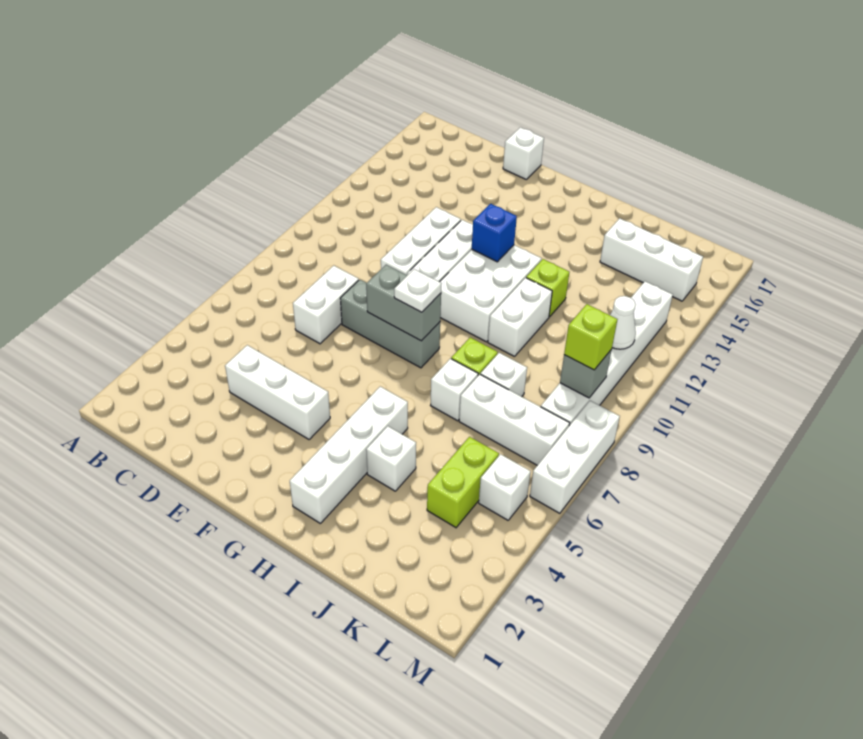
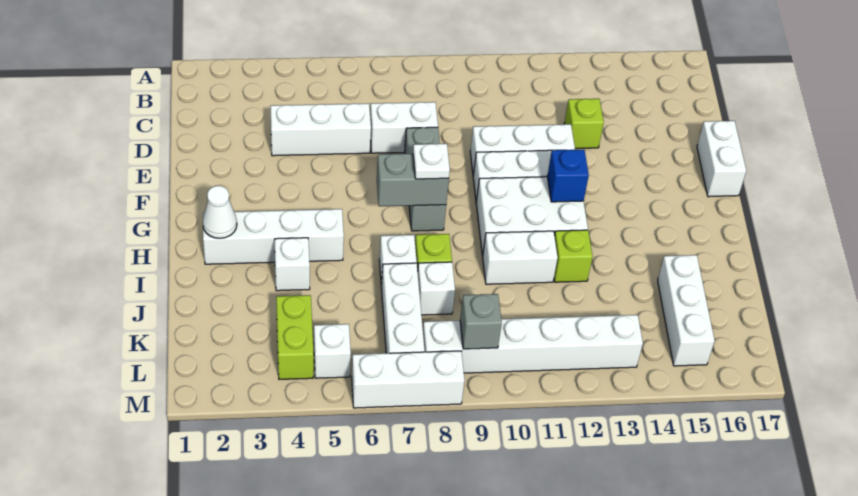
white brick D4:F4 level 1 -> white brick D4:D6 level 1
white brick E17 level 1 -> white brick E17:F17 level 1
grey brick F8:G8 level 2 -> grey brick G7:G8 level 2
lime brick K4:K5 level 1 -> lime brick K4:L4 level 1
lime brick L9 level 3 -> lime brick D13 level 1
white cone L11 level 2 -> white cone H2 level 2

